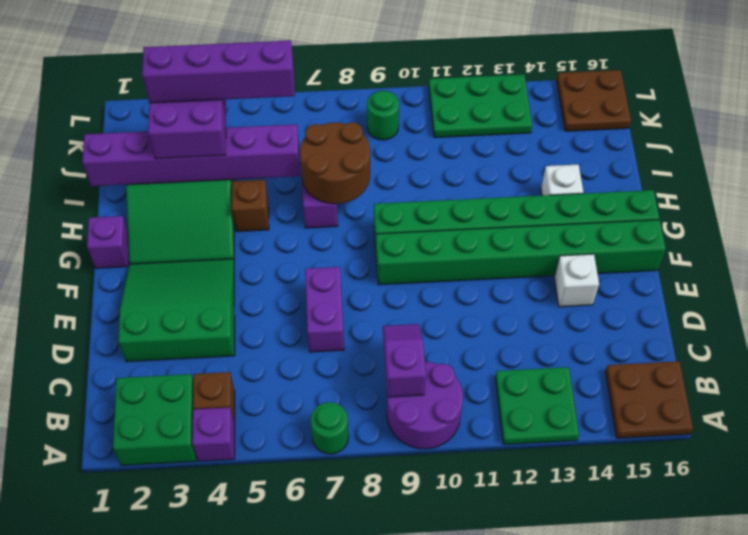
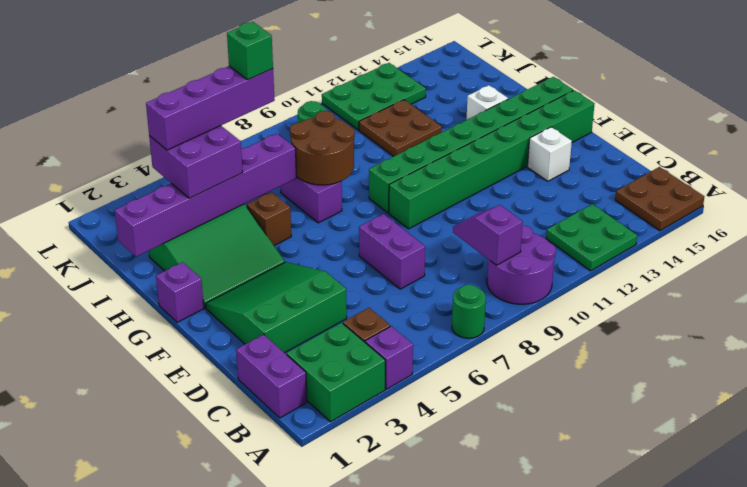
none -> purple brick B1:C1 level 1
none -> green brick J6 level 5
brown plate K15:L16 level 1 -> brown plate I11:J12 level 1

